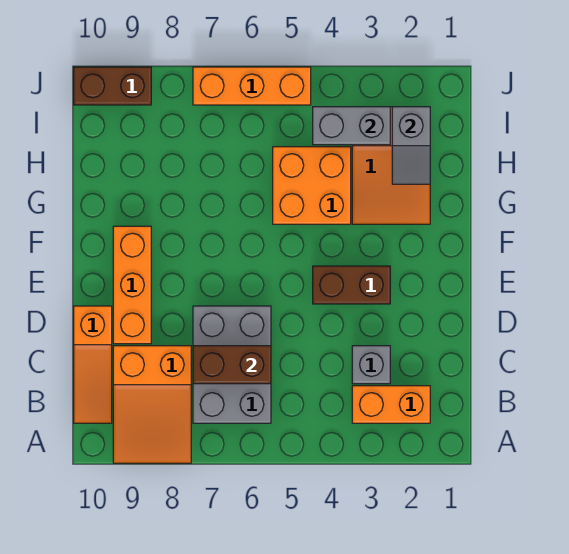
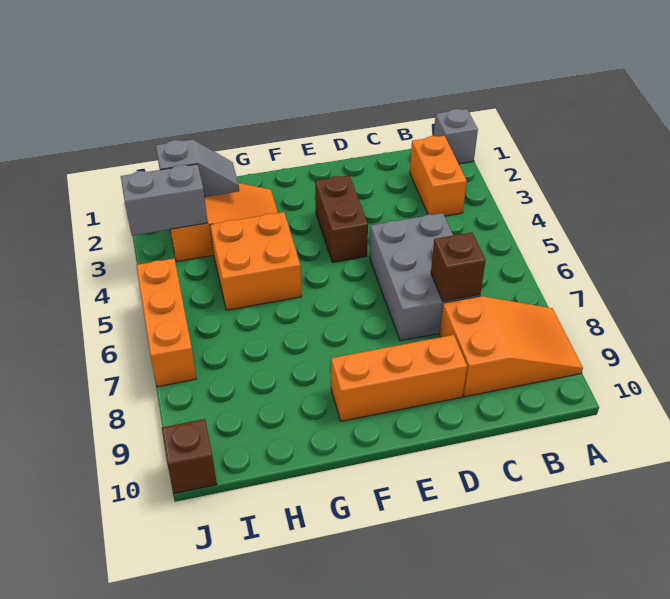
grey brick B6:D7 level 1 -> grey brick C5:D7 level 1
orange slope B10:D10 level 1 top D -> none
grey brick C3 level 1 -> grey brick A1 level 1
brown brick C6:C7 level 2 -> brown brick C7 level 2
grey brick I3:I4 level 2 -> grey brick I3:J3 level 2
brown brick J9:J10 level 1 -> brown brick J10 level 1

